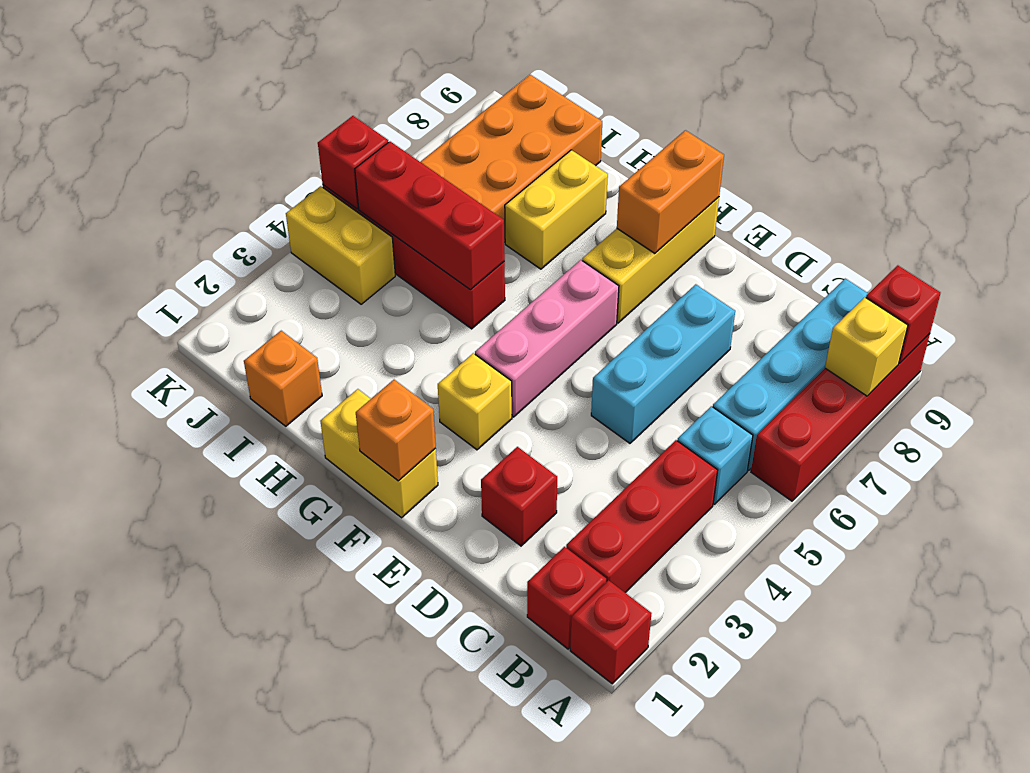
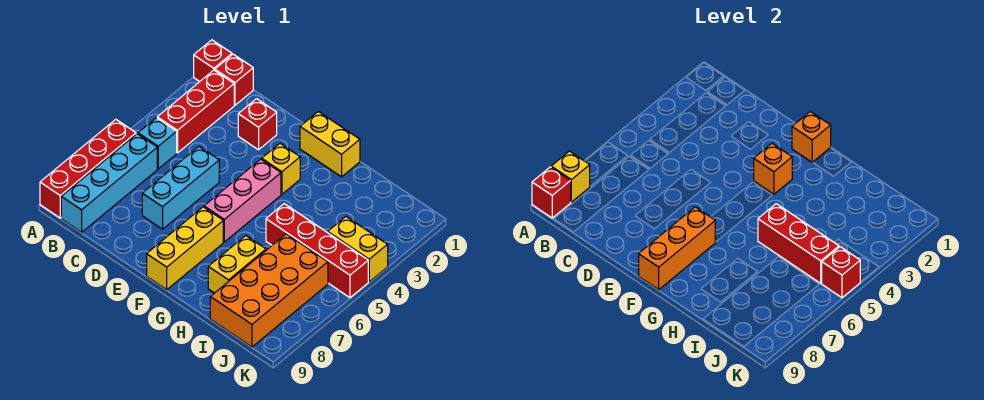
orange brick F8:F9 level 2 -> orange brick F7:F9 level 2
orange brick I1 level 1 -> orange brick F3 level 2

